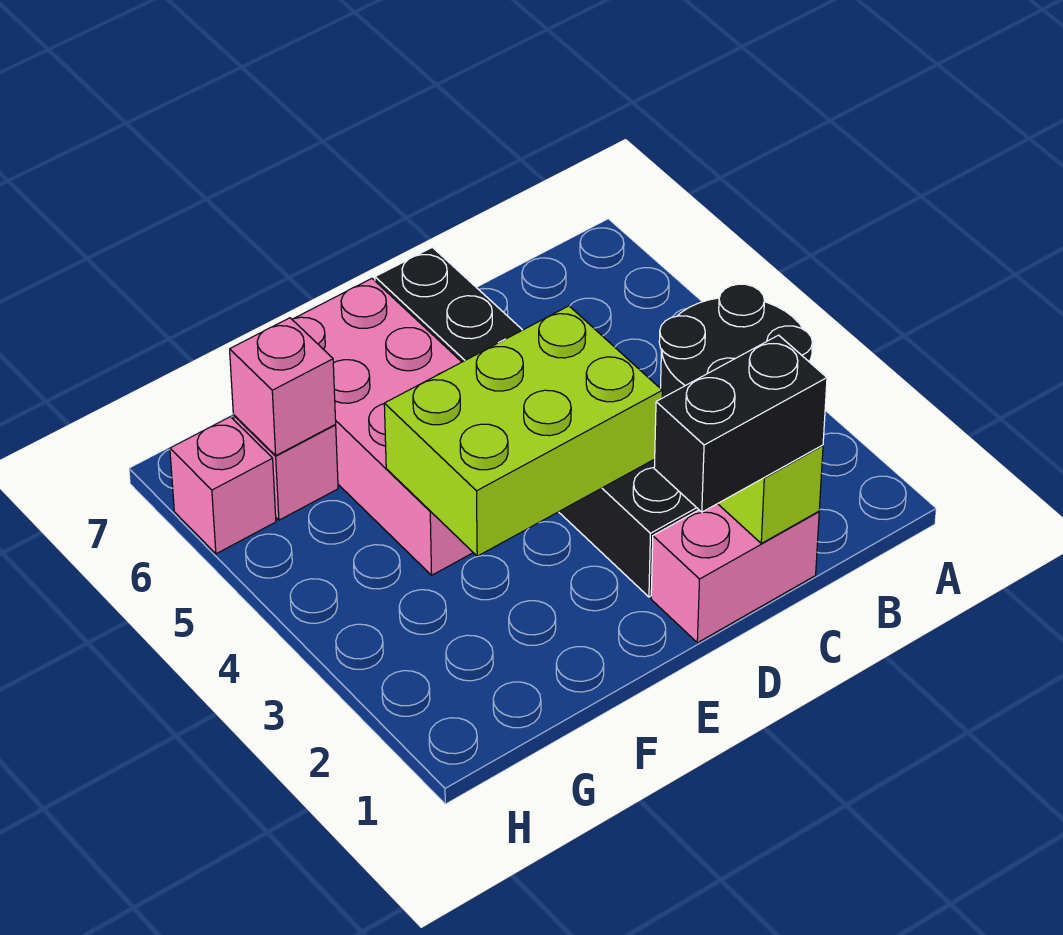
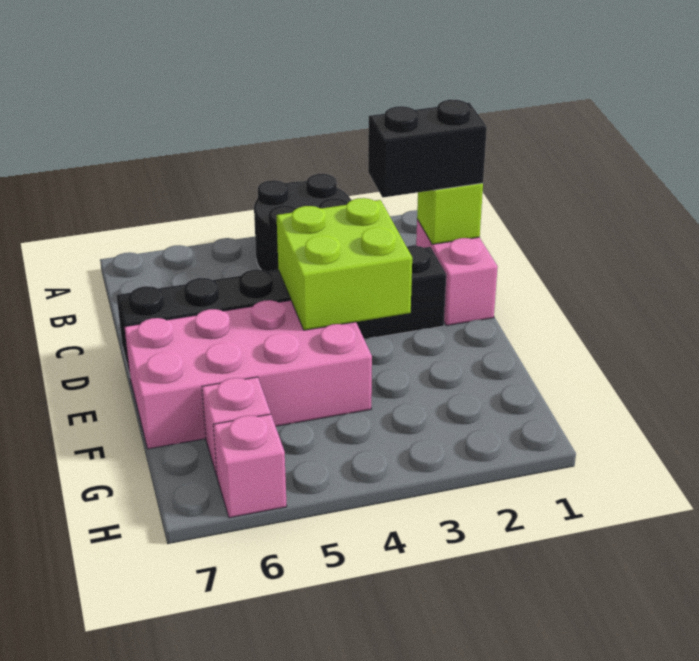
black brick C1:D1 level 3 -> black brick C1:C2 level 3
lime brick D3:F4 level 2 -> lime brick D3:E4 level 2
pink brick G6 level 2 -> none

